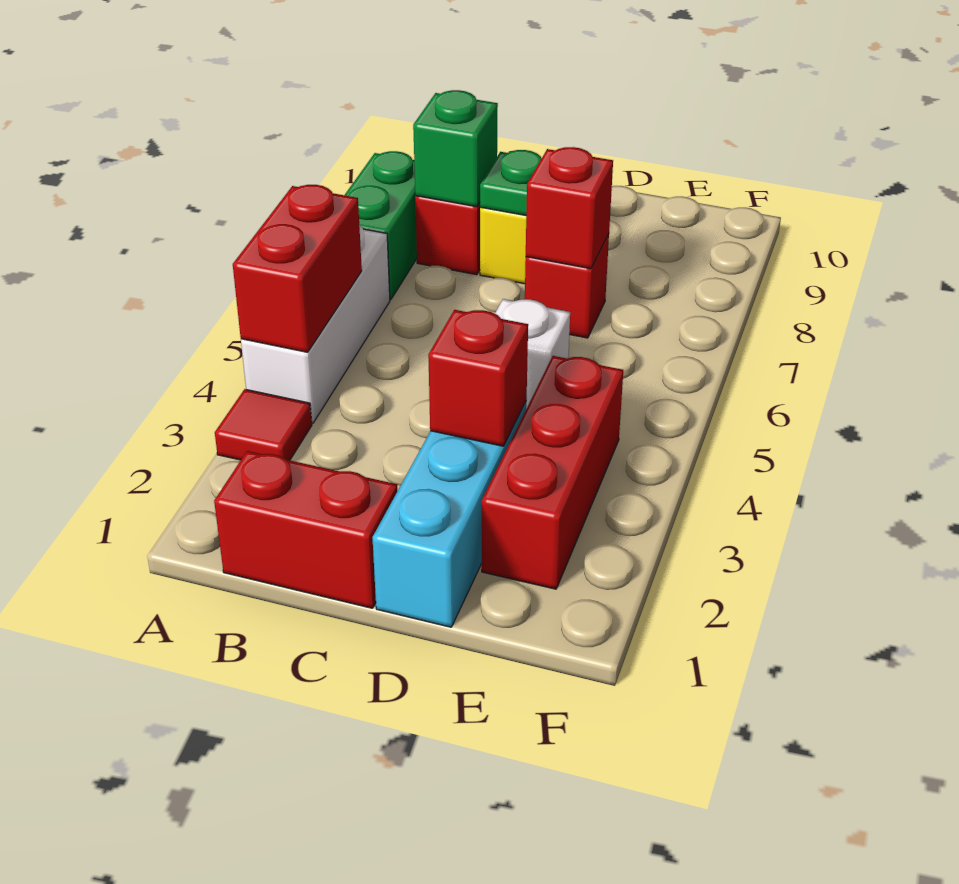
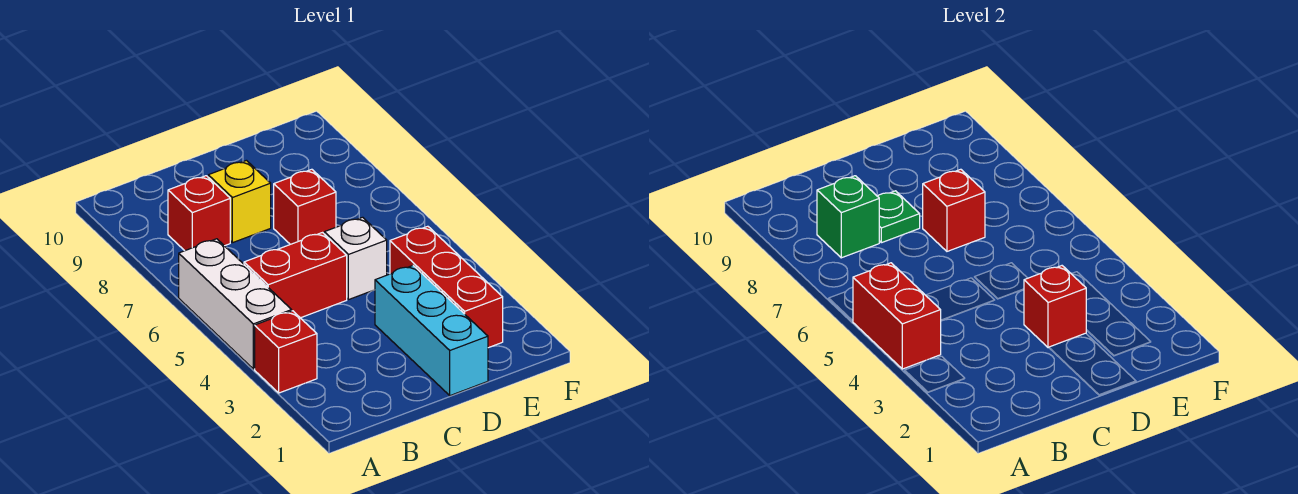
red tile A3 level 1 -> red brick A3 level 1
green brick A7:A8 level 1 -> none
red brick B1:C1 level 1 -> red brick B5:C5 level 1

